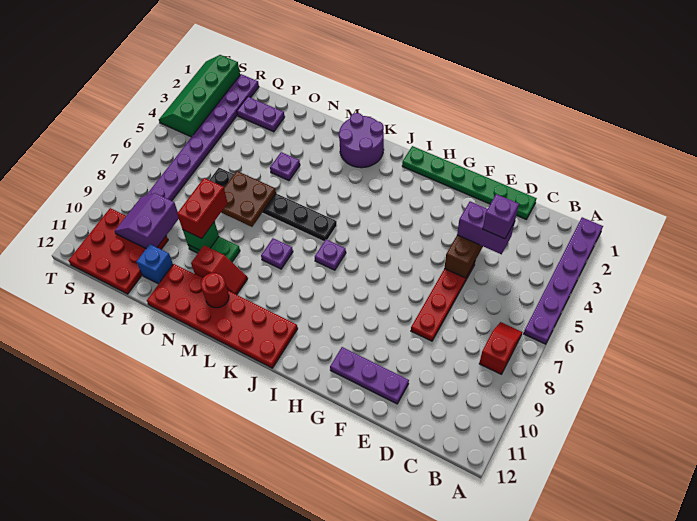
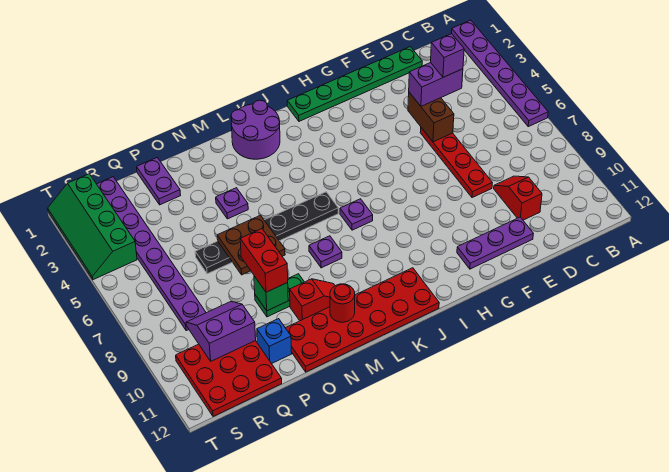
red slope B7:B8 level 1 top 8 -> red slope D9:D10 level 1 top 10
purple plate P2:Q2 level 1 -> purple plate P1:P2 level 1
purple slope Q9:R10 level 2 top Q -> purple slope Q9:R10 level 2 top 10

